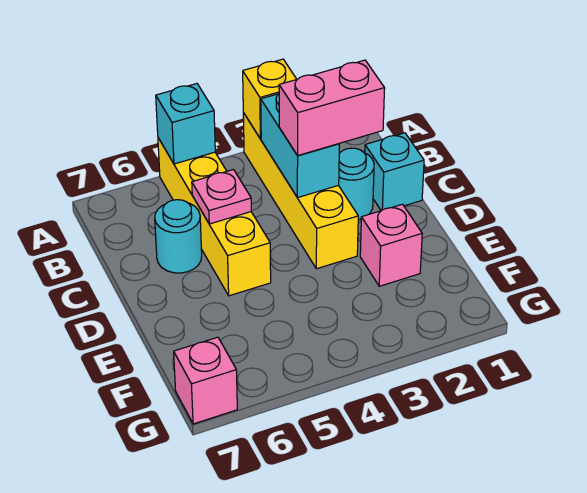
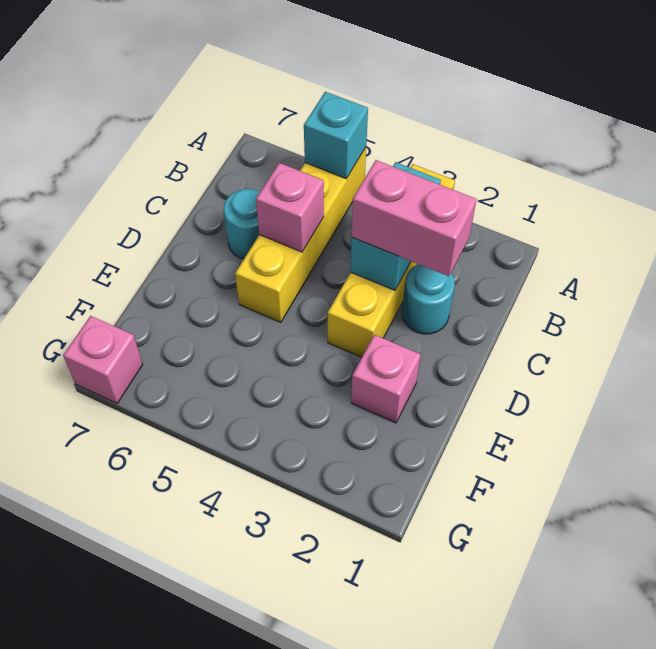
yellow brick A3 level 2 -> none
cyan brick C1 level 1 -> none
pink plate C5 level 2 -> pink brick C5 level 2

